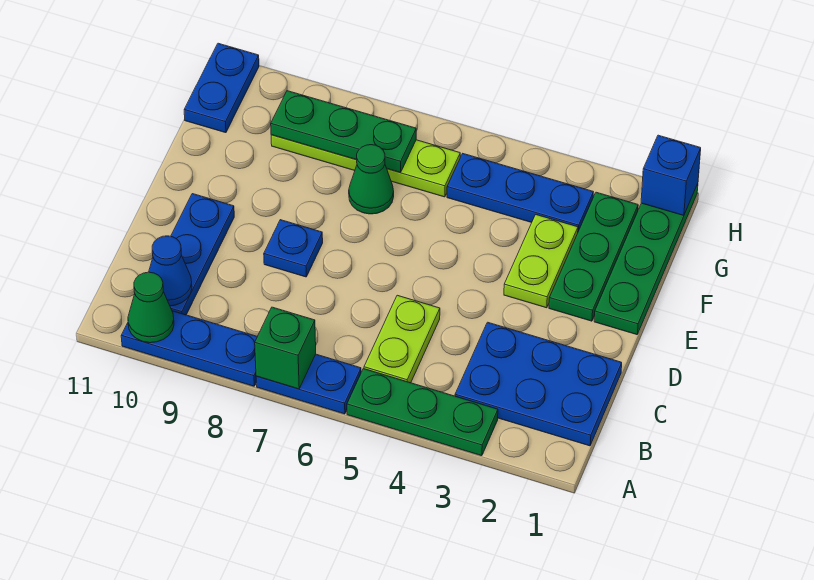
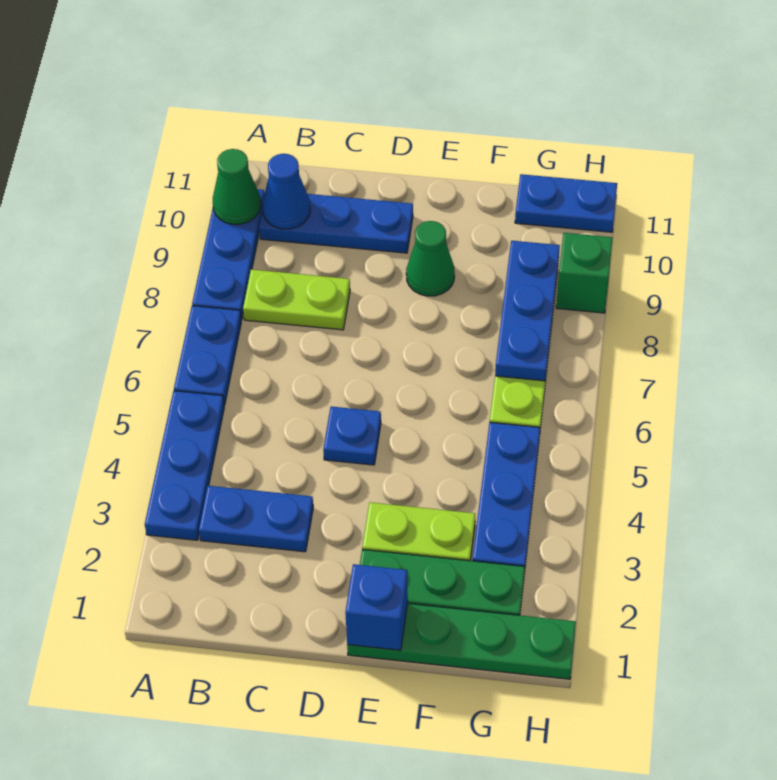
green plate A3:A5 level 1 -> blue plate A3:A5 level 1
green brick A7 level 2 -> green brick H9 level 1
blue plate B1:C3 level 1 -> blue plate B3:C3 level 1
lime plate B5:C5 level 1 -> lime plate B8:C8 level 1
blue plate D8 level 1 -> blue plate D5 level 1
green cone F7 level 1 -> green cone E9 level 1
green plate G7:G9 level 2 -> blue plate G7:G9 level 2
blue brick H1 level 2 -> blue brick E1 level 2

